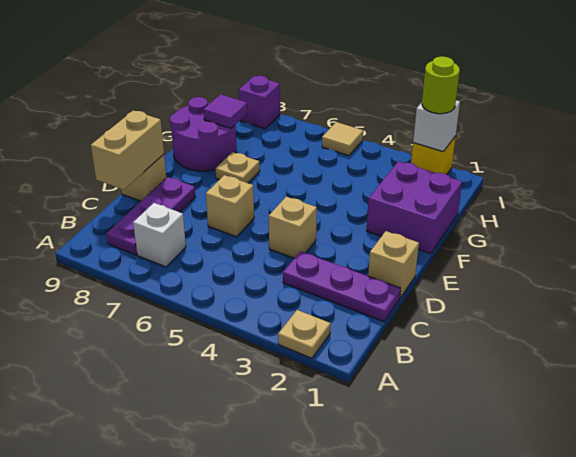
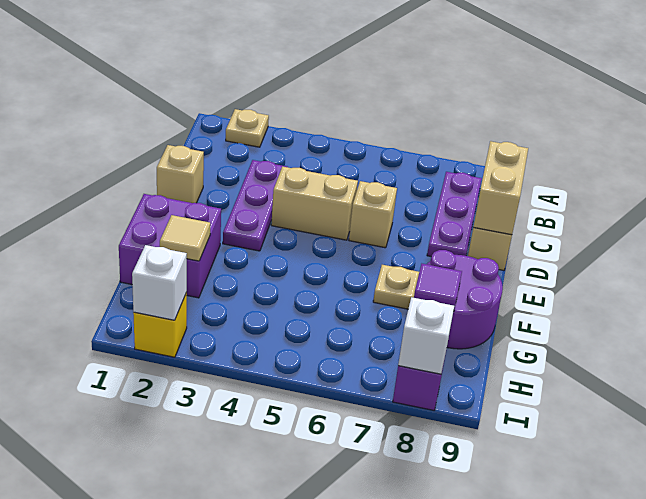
white brick B7 level 1 -> white brick I8 level 2
purple plate C1:C3 level 1 -> purple plate C3:E3 level 1
tan brick D4 level 1 -> tan brick D4:D5 level 1
lime round brick I2 level 3 -> none
tan tile I5 level 1 -> tan tile G2 level 2

